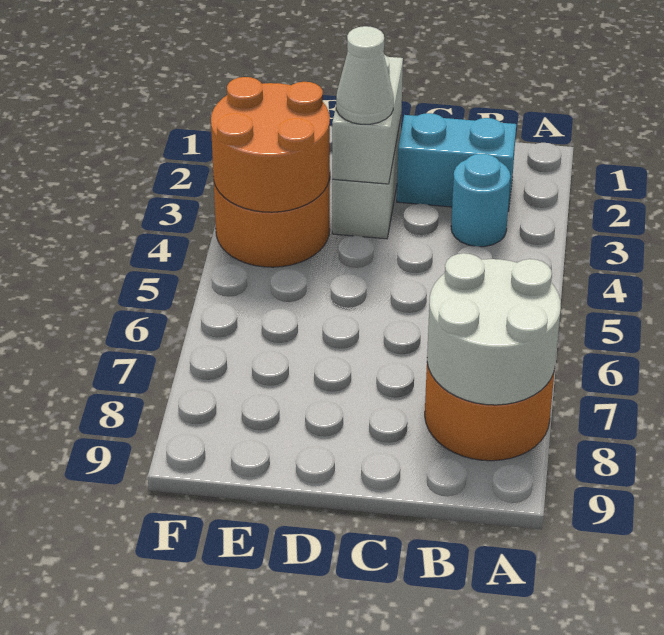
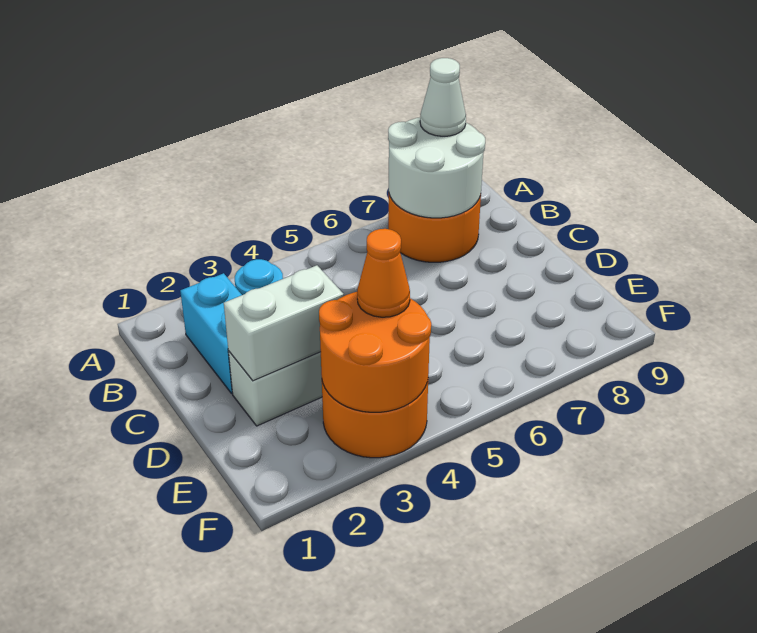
white cone D3 level 3 -> white cone A8 level 3
none -> orange cone E4 level 3

